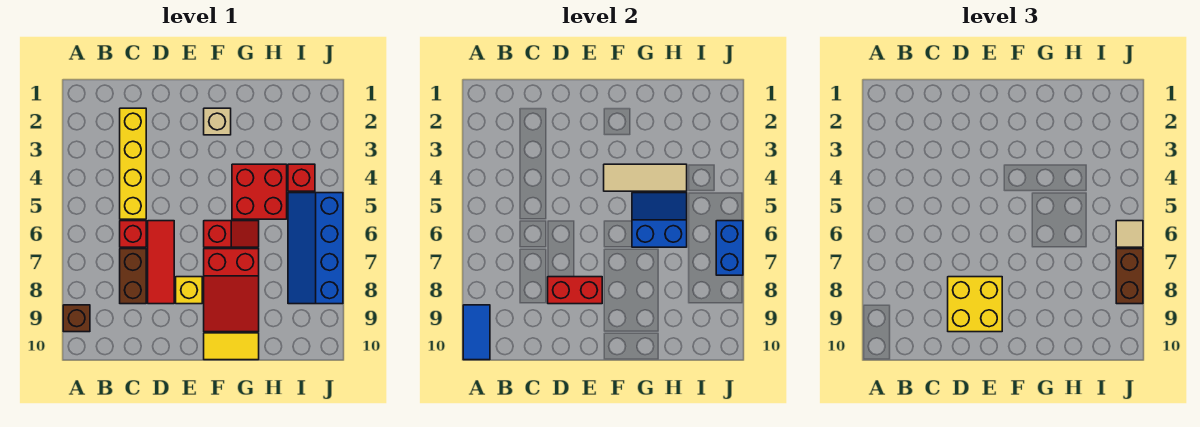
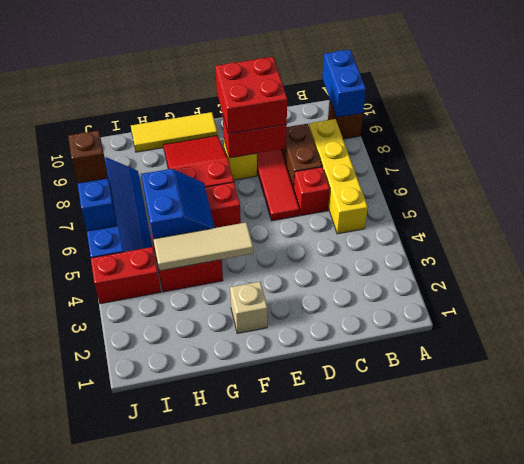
blue tile A9:A10 level 2 -> blue brick A9:A10 level 2
yellow brick C2:C5 level 1 -> yellow brick B5:B8 level 1
yellow brick D8:E9 level 3 -> red brick D8:E9 level 3
yellow tile F10:G10 level 1 -> yellow tile F10:H10 level 1
blue slope G5:H6 level 2 top 6 -> blue slope G5:H6 level 2 top H
red brick I4 level 1 -> red brick I4:J4 level 1
tan tile J6 level 3 -> none
brown brick J7:J8 level 3 -> brown brick J7 level 3

